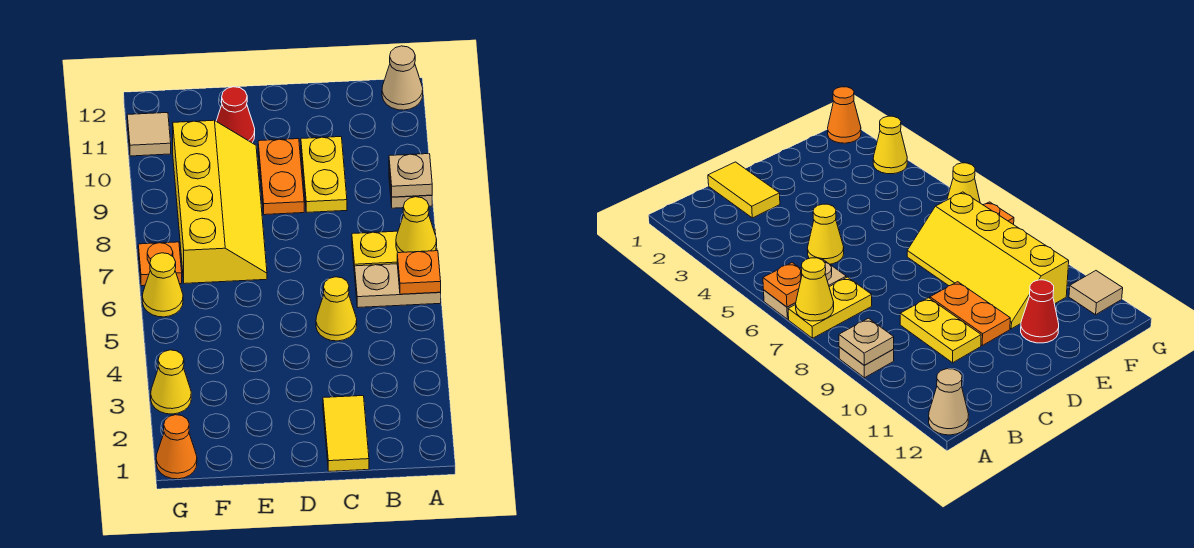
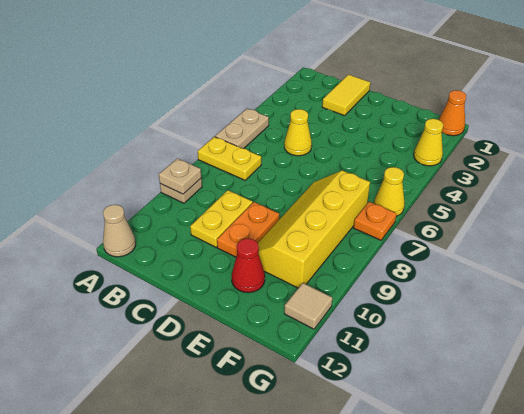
tan plate A6:B6 level 1 -> tan plate A5:A6 level 1
orange plate A6 level 2 -> none
yellow cone A7 level 2 -> none

